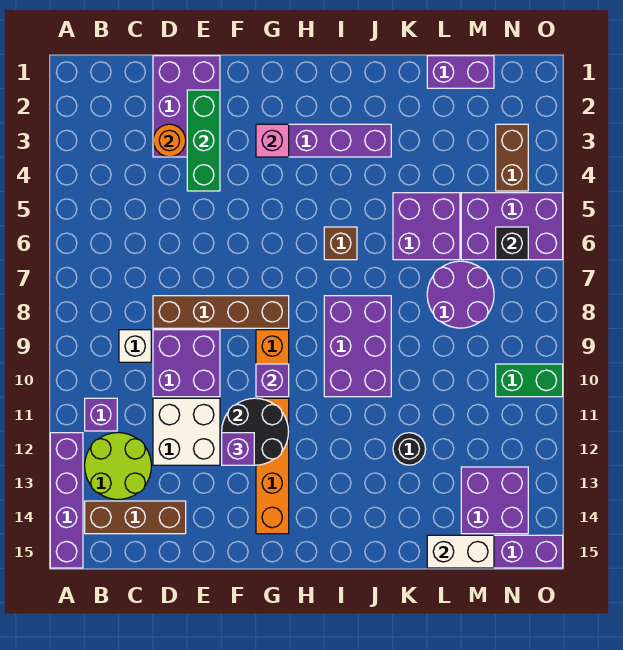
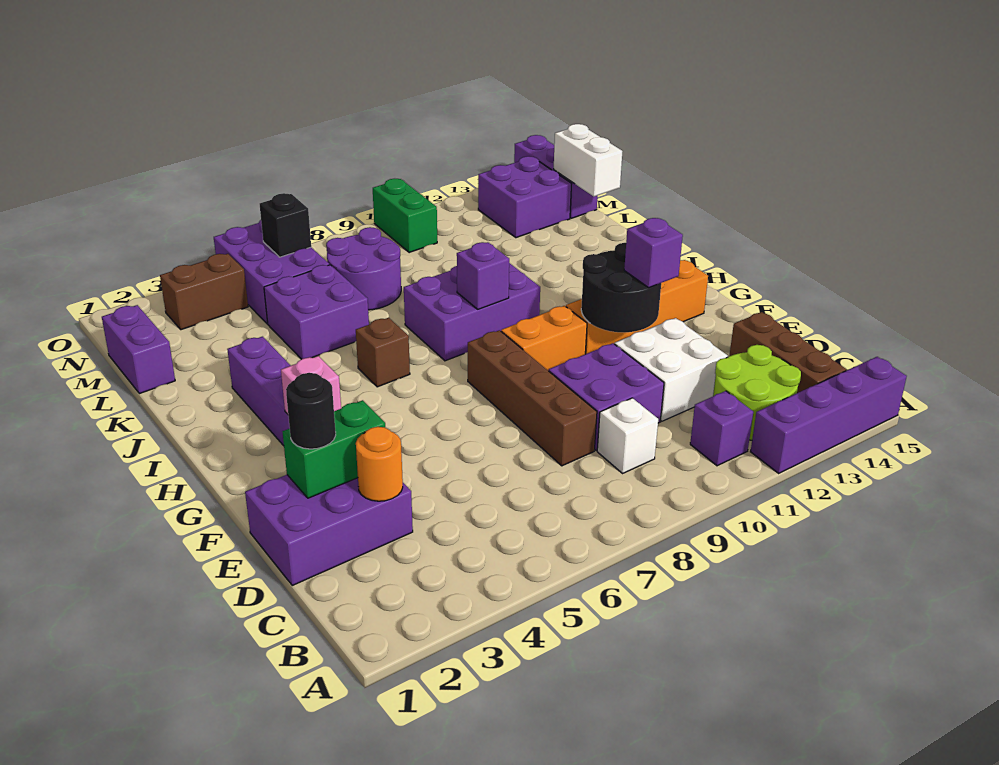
green brick E2:E4 level 2 -> green brick E2:E3 level 2
purple brick G10 level 2 -> purple brick I9 level 2
black round brick K12 level 1 -> black round brick E2 level 3

